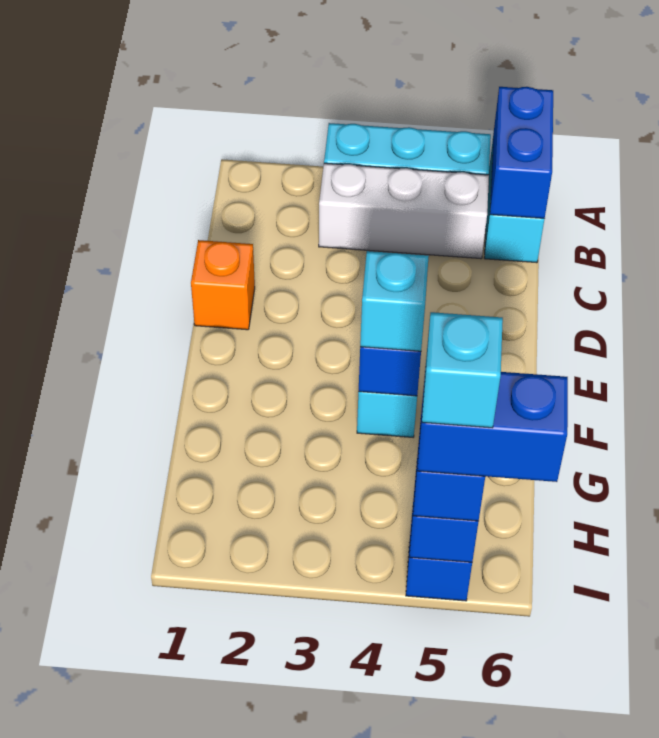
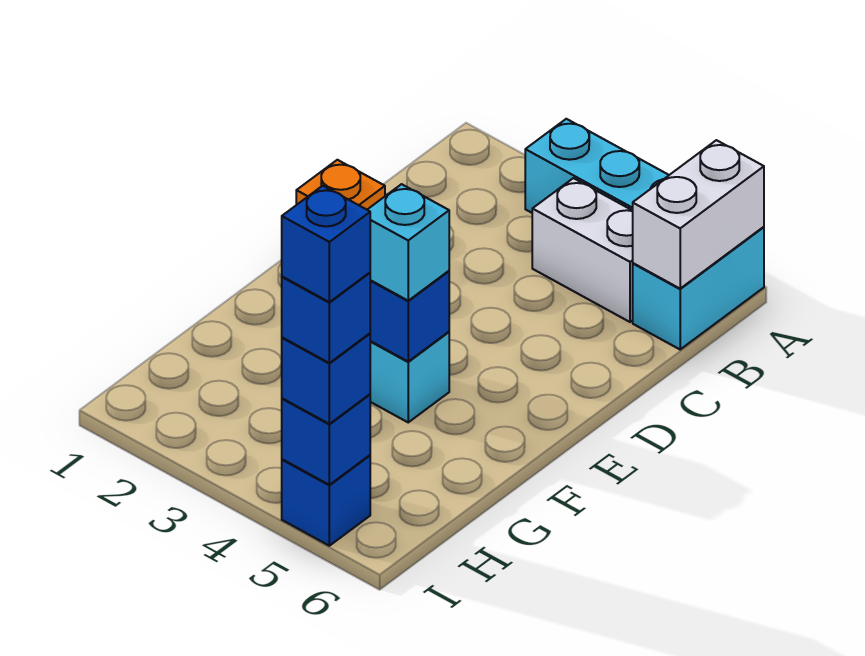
blue brick A6:B6 level 2 -> white brick A6:B6 level 2
white brick B3:B5 level 1 -> white brick B4:B5 level 1
blue brick I5:I6 level 4 -> blue brick I5 level 4
cyan brick I5 level 5 -> blue brick I5 level 5

